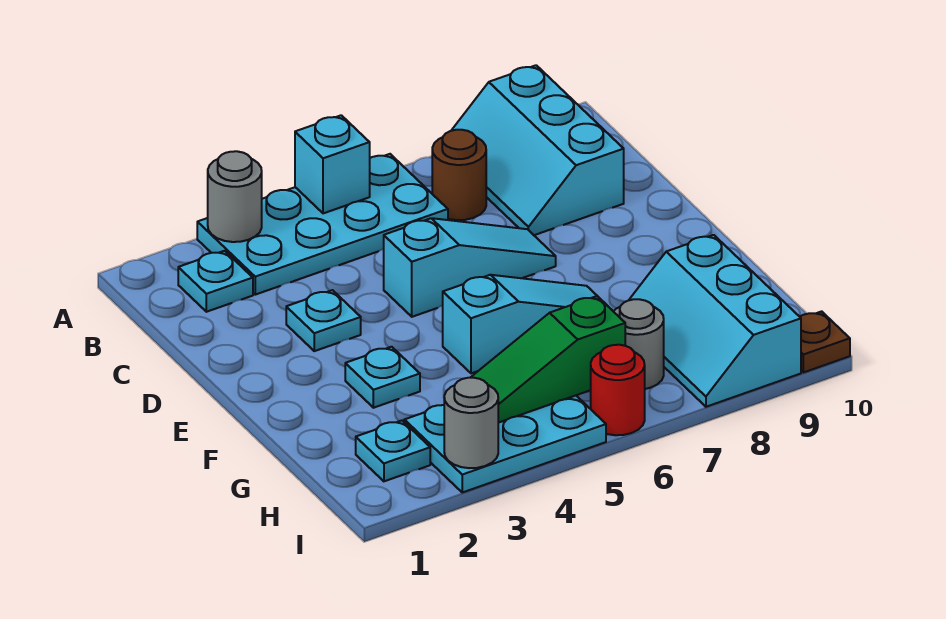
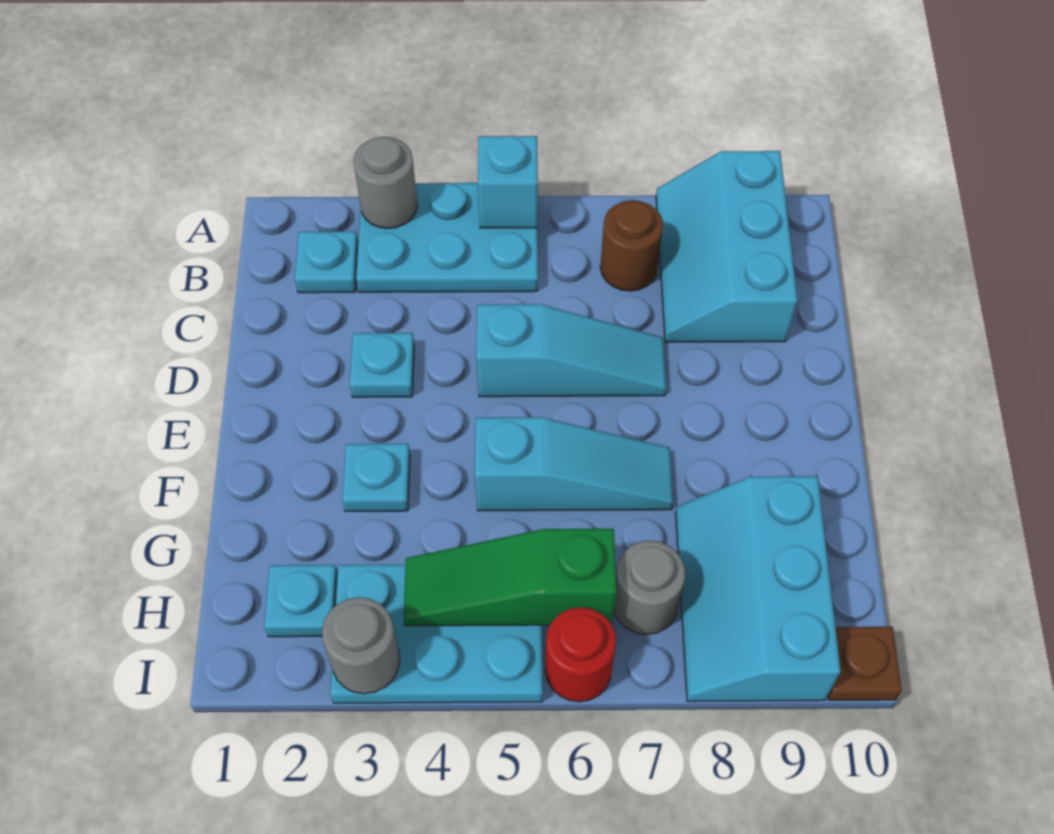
cyan plate A3:B6 level 1 -> cyan plate A3:B5 level 1

